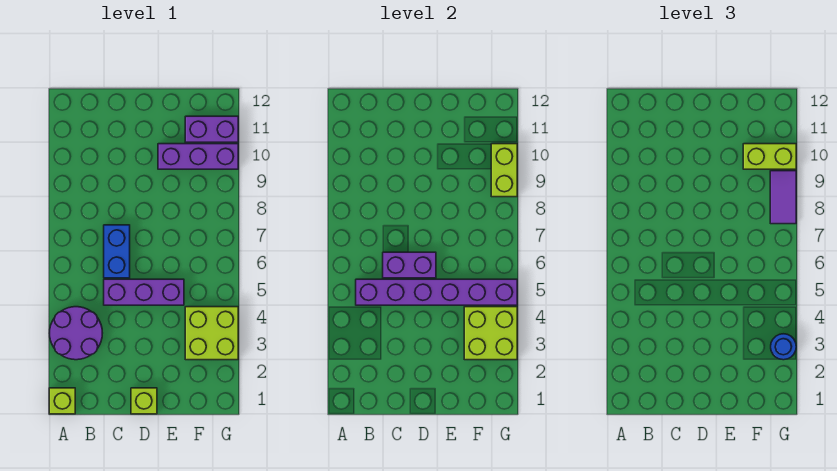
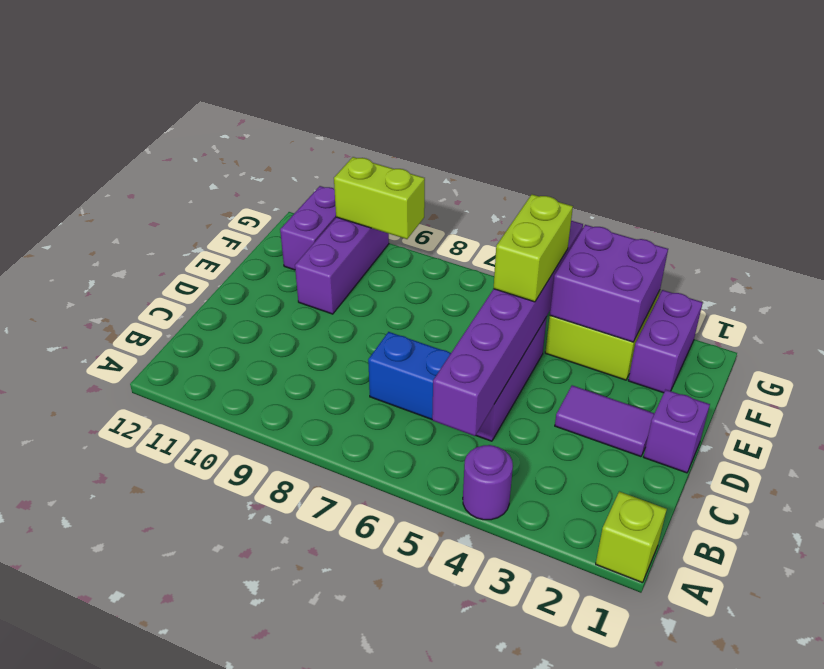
purple round brick A3:B4 level 1 -> purple round brick A4 level 1
purple brick C6:D6 level 2 -> purple brick F2:G2 level 1
lime brick D1 level 1 -> purple brick D1 level 1
lime brick F3:G4 level 2 -> purple brick F3:G4 level 2
lime brick F10:G10 level 3 -> lime brick E5:F5 level 3
blue round brick G3 level 3 -> none
purple tile G8:G9 level 3 -> purple tile D2:D3 level 1

